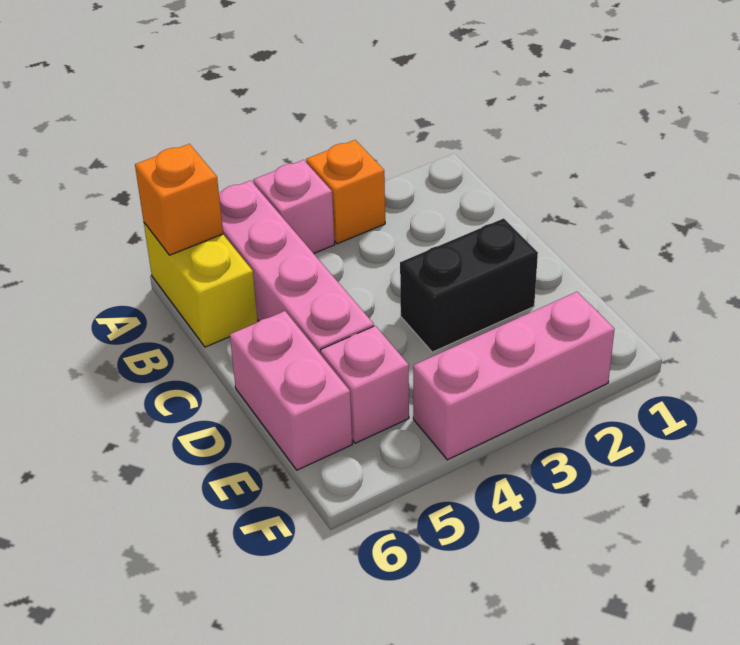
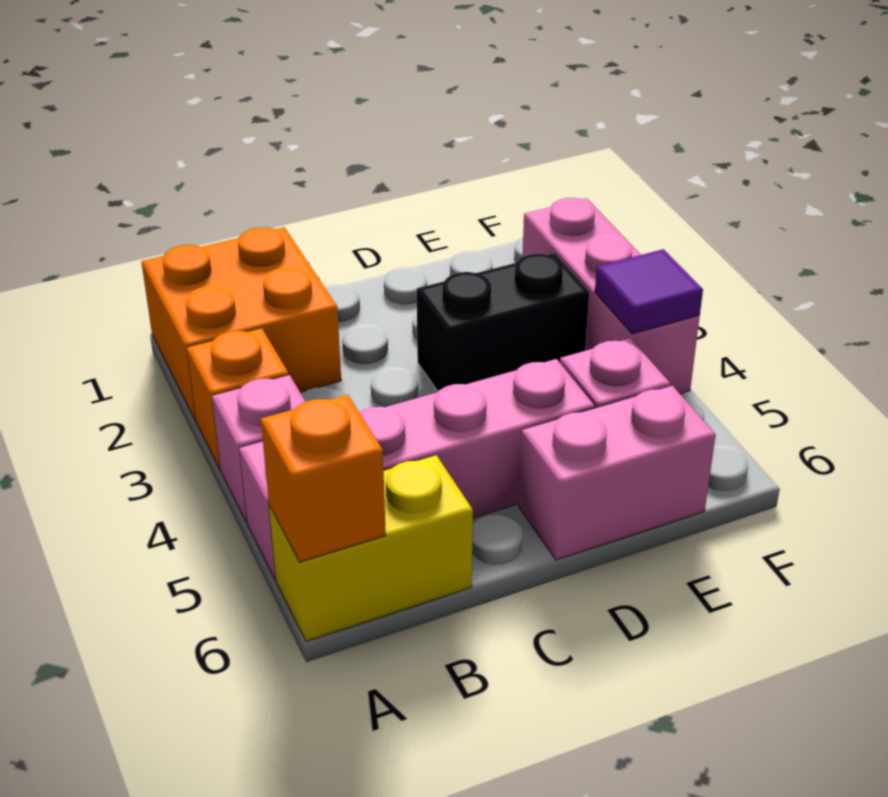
none -> orange brick A1:B2 level 1
black brick D2:D3 level 1 -> black brick D3:E3 level 1
none -> purple tile F4 level 2

